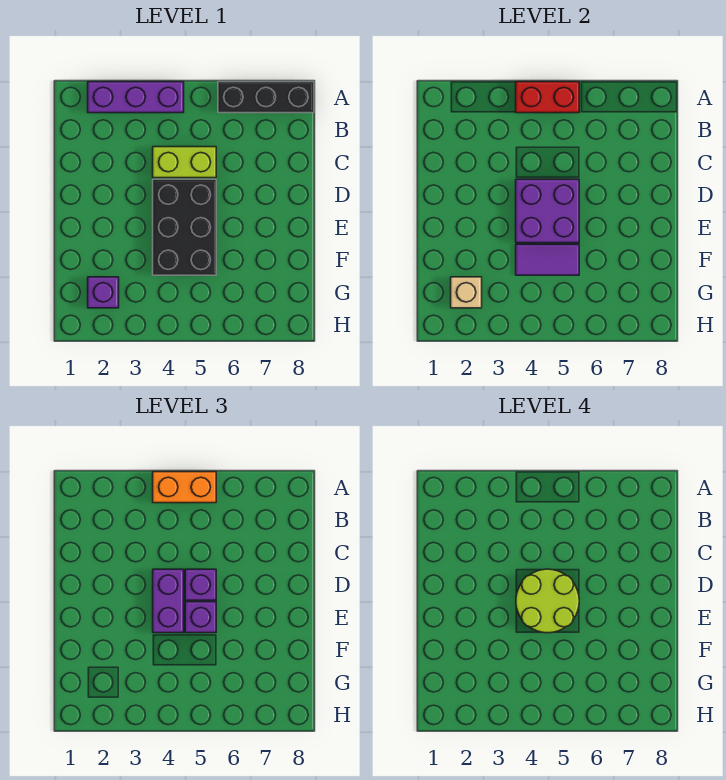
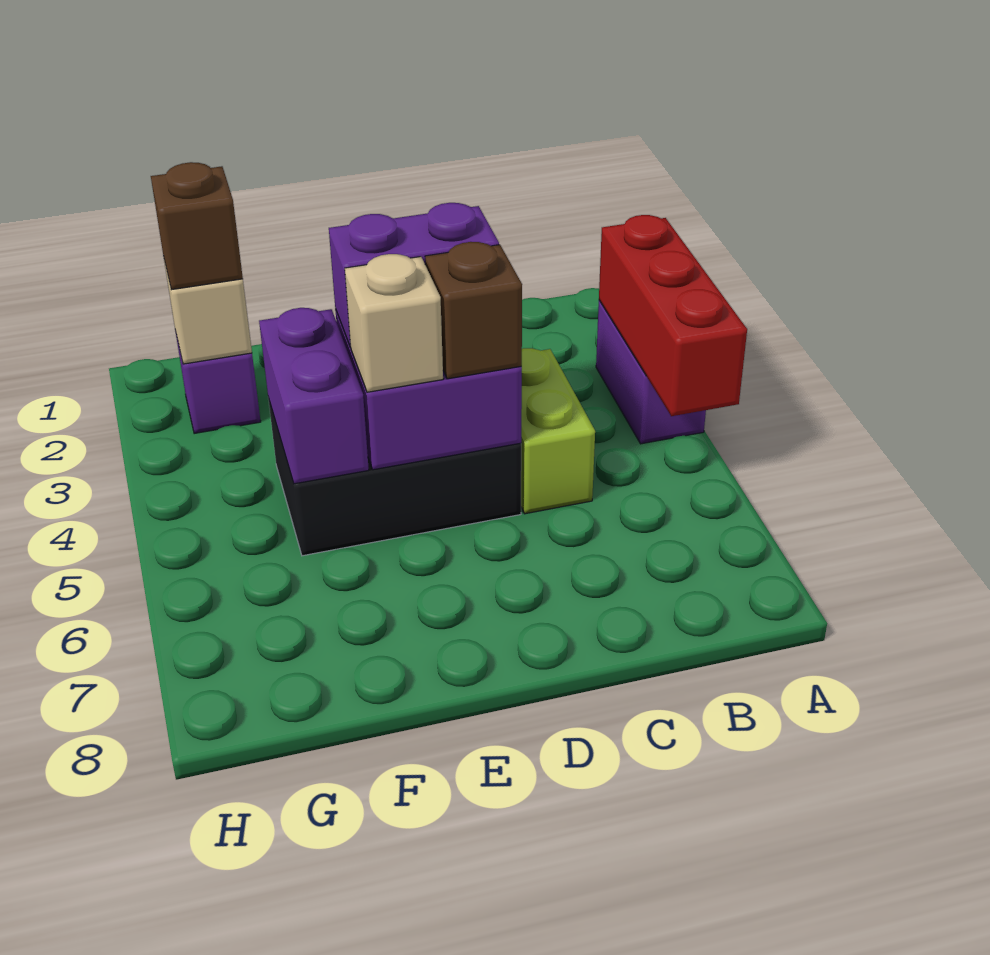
purple brick A2:A4 level 1 -> purple brick A3:A4 level 1
red brick A4:A5 level 2 -> red brick A3:A5 level 2
orange brick A4:A5 level 3 -> none
black brick A6:A8 level 1 -> none
lime round brick D4:E5 level 4 -> none
purple brick D5 level 3 -> brown brick D5 level 3
purple brick E5 level 3 -> tan brick E5 level 3
purple tile F4:F5 level 2 -> purple brick F4:F5 level 2
none -> brown brick G2 level 3

